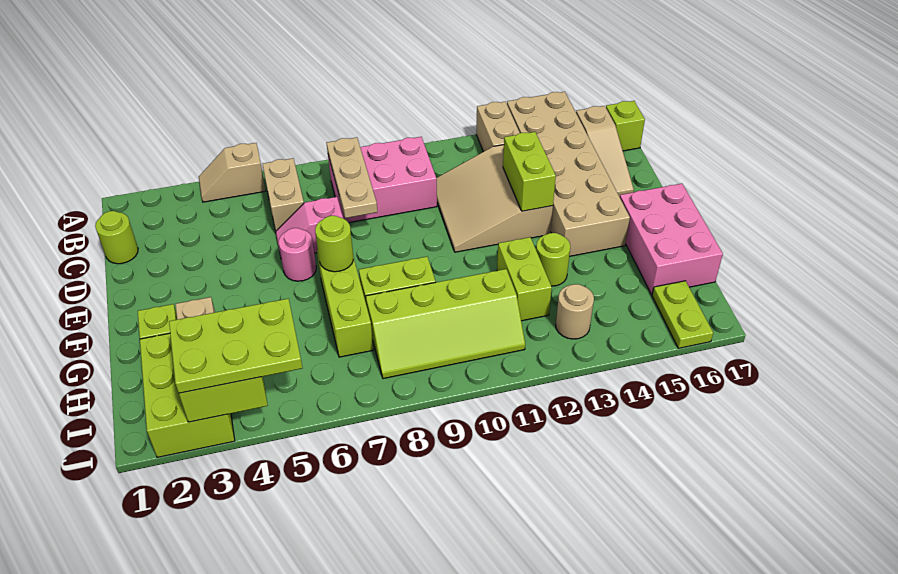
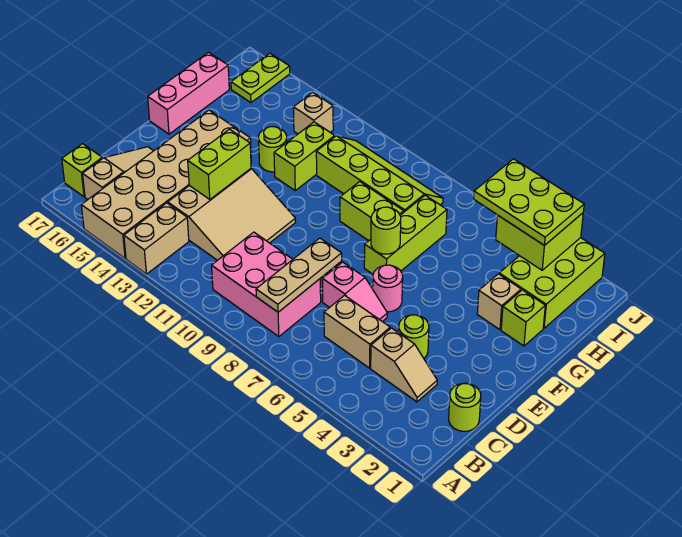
tan slope A4:A5 level 1 top 5 -> tan slope C3:C4 level 1 top 4
tan brick B6:C6 level 1 -> tan brick C5:C6 level 1
none -> lime round brick D4 level 1
pink brick F16:H17 level 1 -> pink brick F17:H17 level 1
tan round brick I13 level 1 -> tan brick I13 level 1

